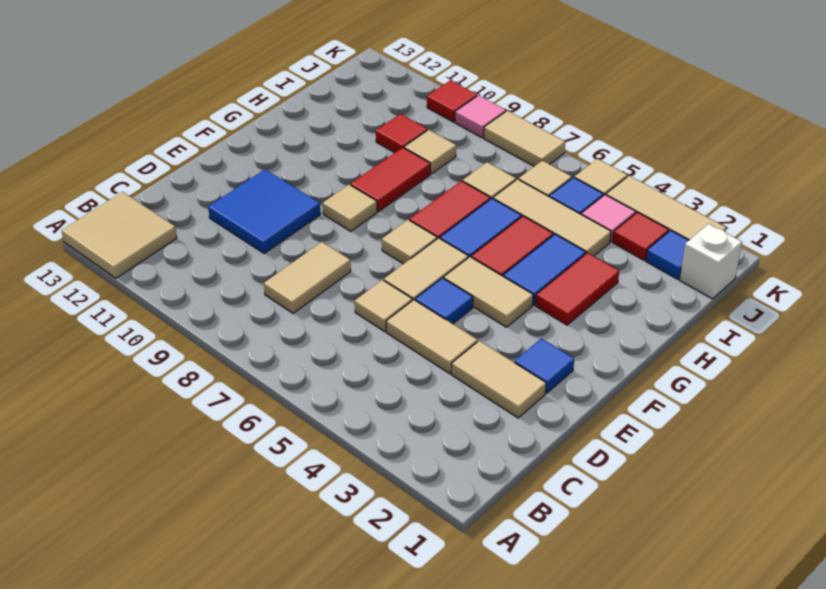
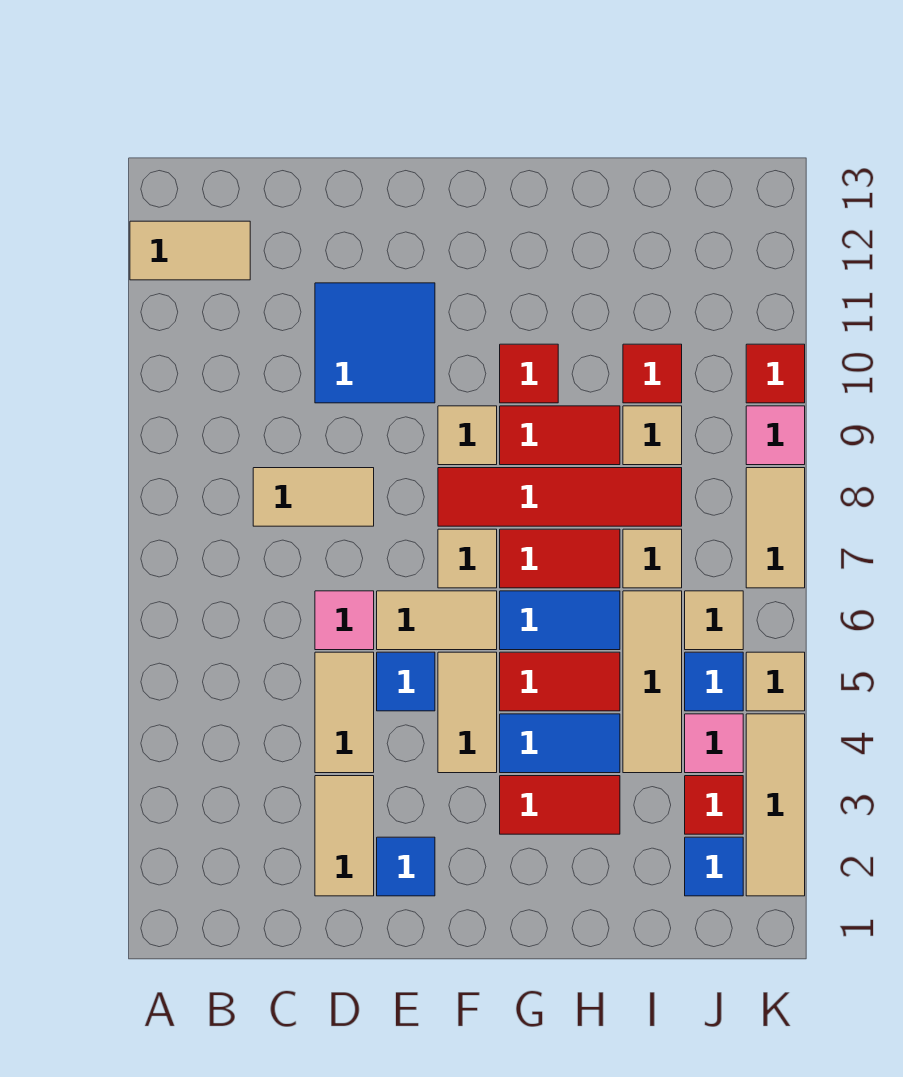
tan tile A12:B13 level 1 -> tan tile A12:B12 level 1
tan tile D6 level 1 -> pink tile D6 level 1
none -> red tile F8:I8 level 1
none -> red tile G10 level 1
white brick J1 level 1 -> none

